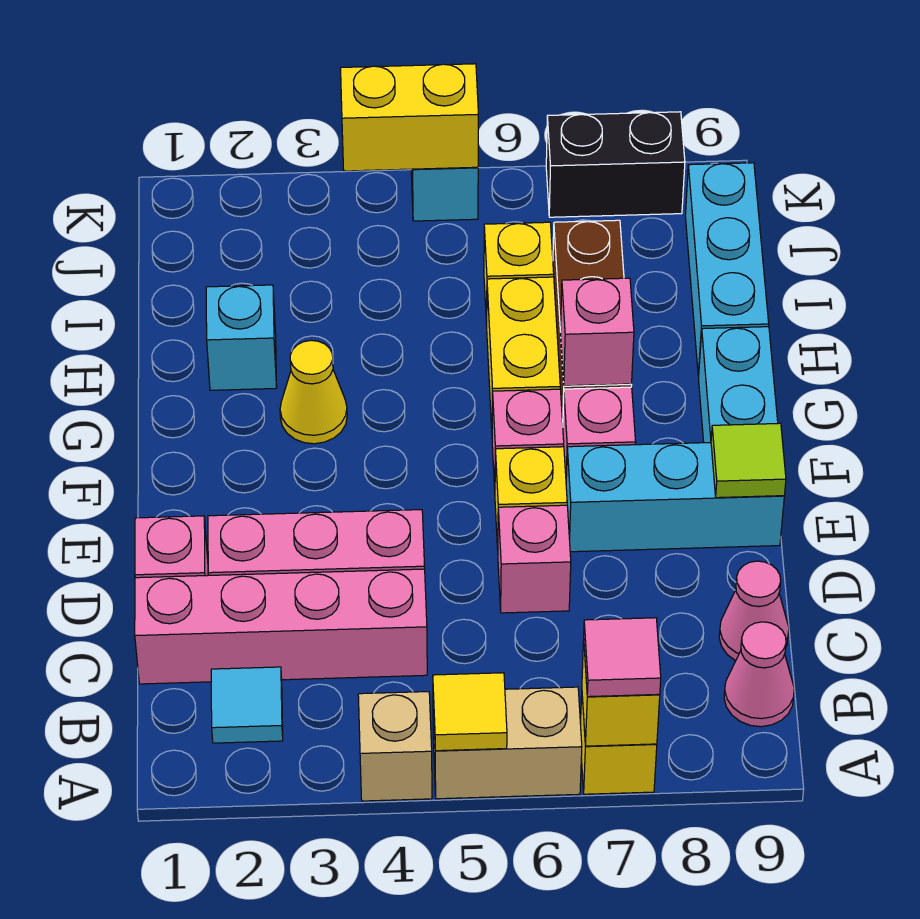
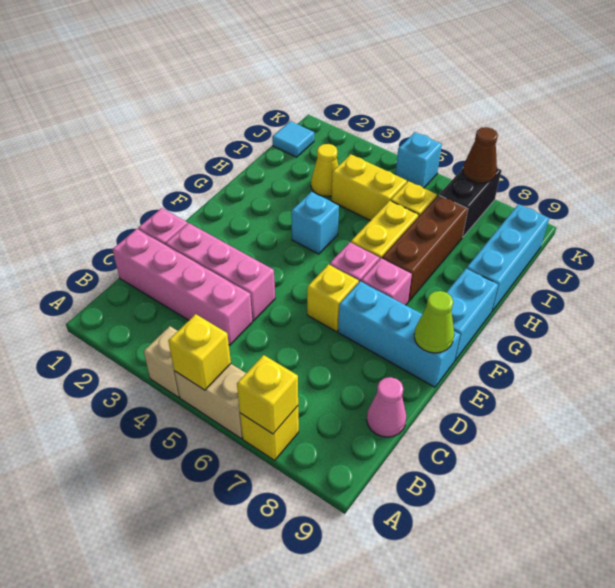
yellow tile A5 level 2 -> yellow brick A5 level 2
pink tile A7 level 3 -> none
cyan tile B2 level 1 -> cyan tile J1 level 1
pink cone B9 level 1 -> none
pink brick D6 level 1 -> none
lime tile E9 level 2 -> lime cone E9 level 2
yellow cone G3 level 1 -> yellow cone I3 level 1
pink brick G7 level 2 -> none
cyan brick H2 level 1 -> cyan brick G4 level 1
yellow brick K4:K5 level 2 -> yellow brick I4:I5 level 1
black brick K7:K8 level 1 -> black brick J7:K7 level 1
none -> brown cone K7 level 2

